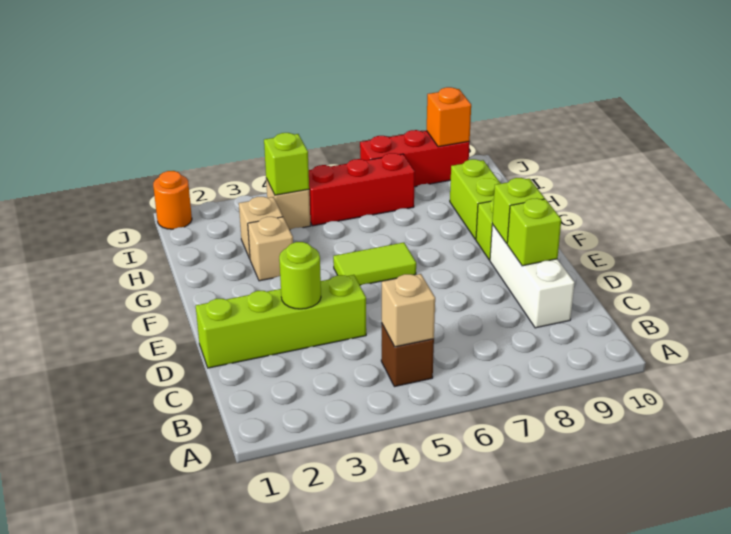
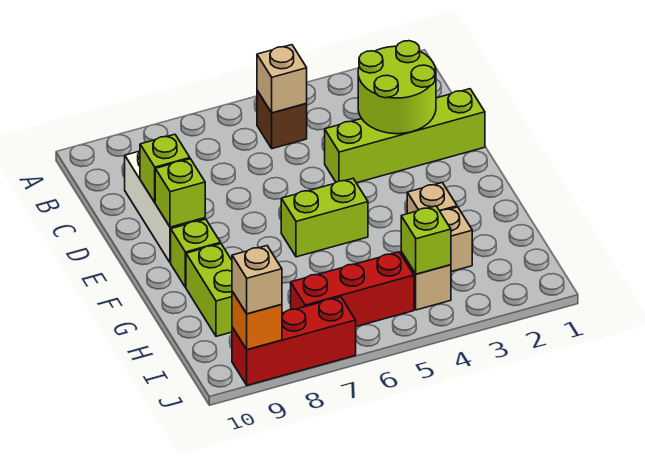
lime round brick D3 level 2 -> lime round brick C2:D3 level 2
lime tile F5:F6 level 1 -> lime brick F5:F6 level 1
orange round brick J1 level 1 -> none
none -> tan brick J9 level 3

